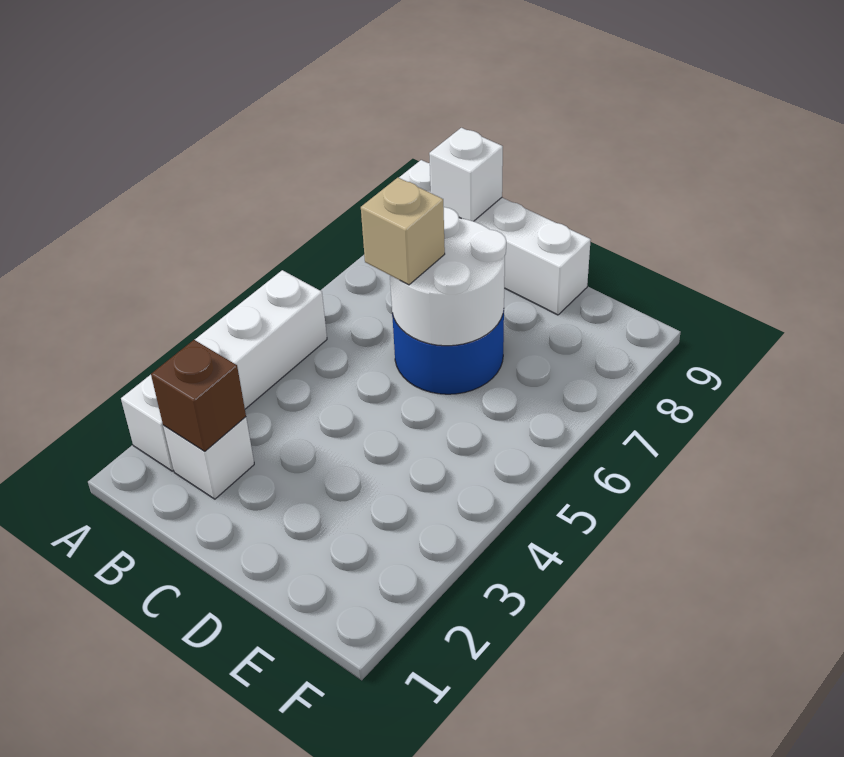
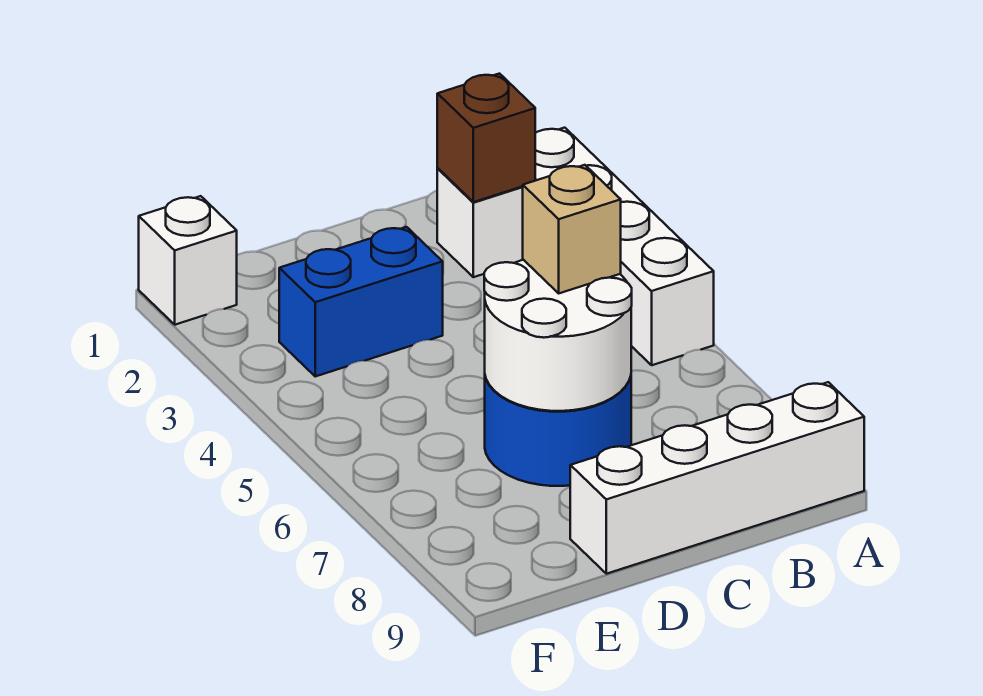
white brick B9 level 2 -> white brick F1 level 1
none -> blue brick D3:E3 level 1

